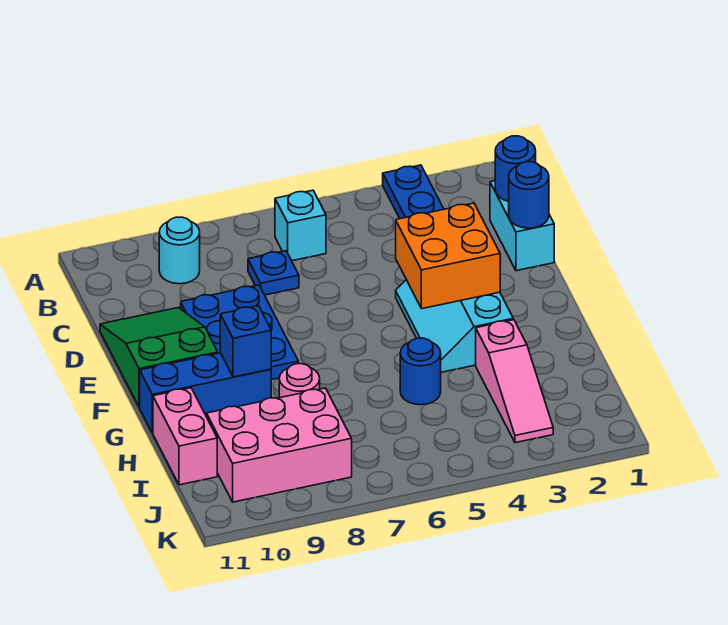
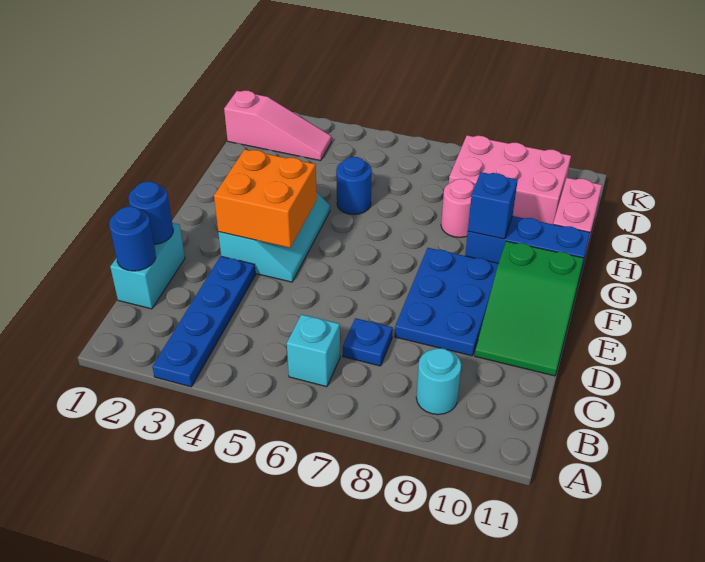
pink slope H3:J3 level 1 top H -> pink slope J1:J3 level 1 top 1

